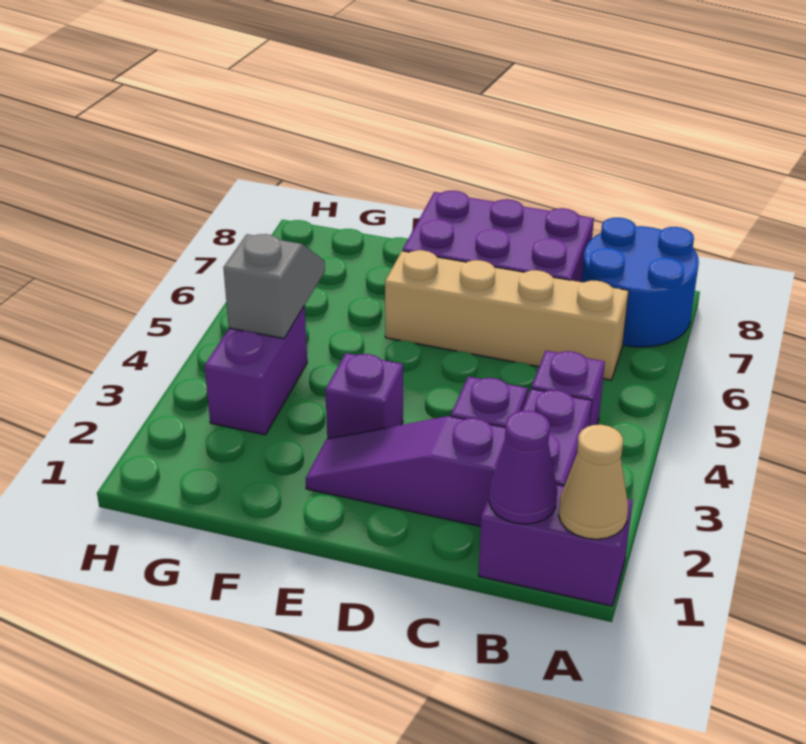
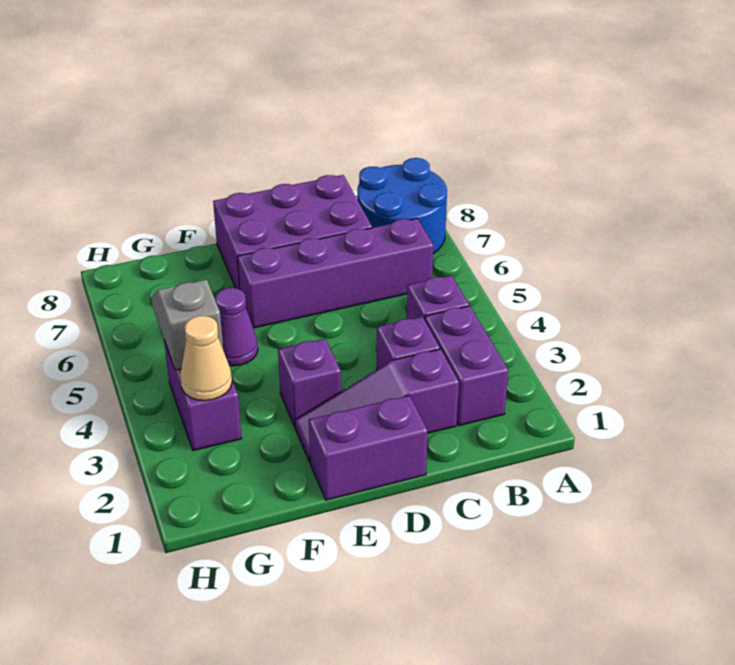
purple brick A1:B1 level 1 -> purple brick D1:E1 level 1
tan cone A1 level 2 -> tan cone G3 level 2
purple cone B1 level 2 -> purple cone F5 level 1
tan brick B6:E6 level 1 -> purple brick B6:E6 level 1

